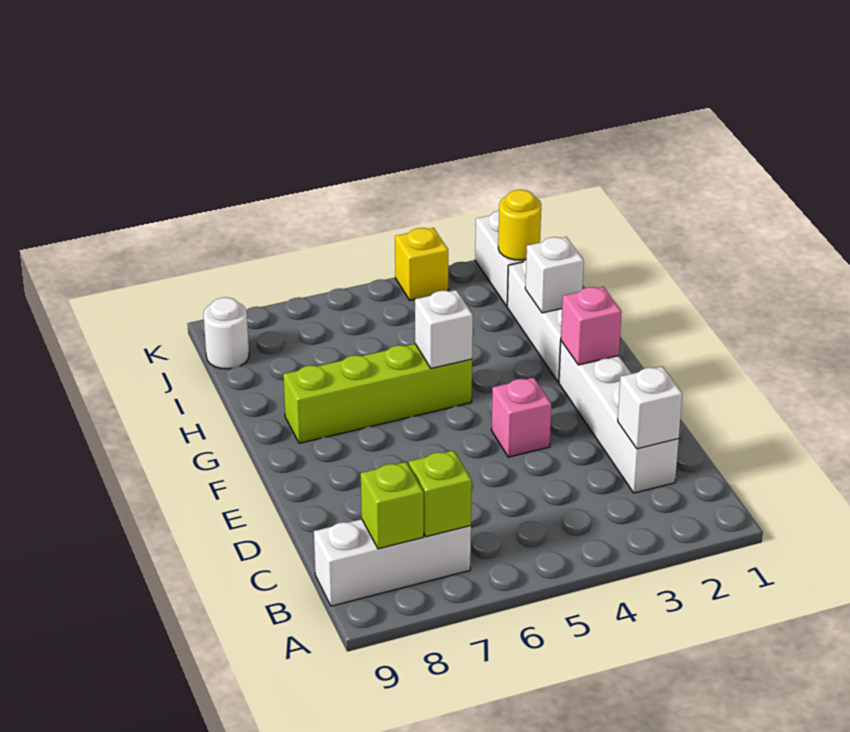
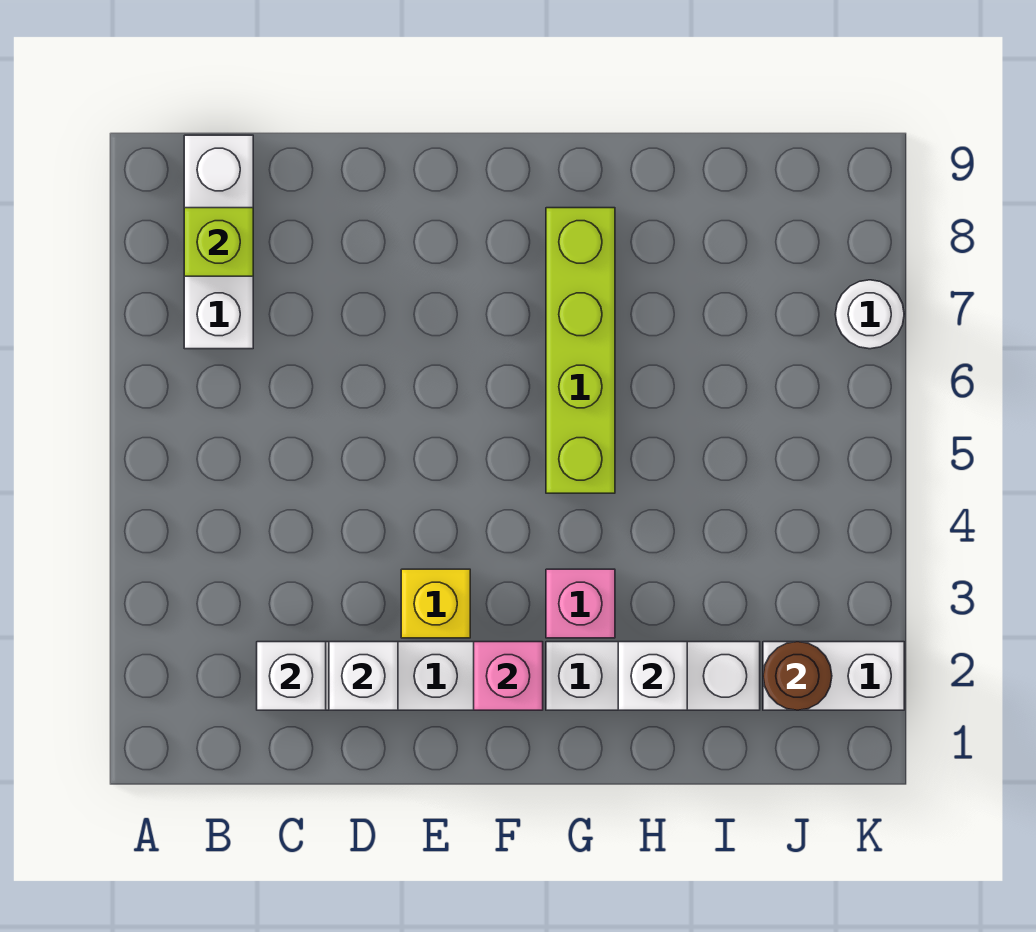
lime brick B7 level 2 -> none
pink brick E4 level 1 -> pink brick G3 level 1
white brick G5 level 2 -> white brick D2 level 2
yellow round brick J2 level 2 -> brown round brick J2 level 2
white round brick J9 level 1 -> white round brick K7 level 1
yellow brick K4 level 1 -> yellow brick E3 level 1

